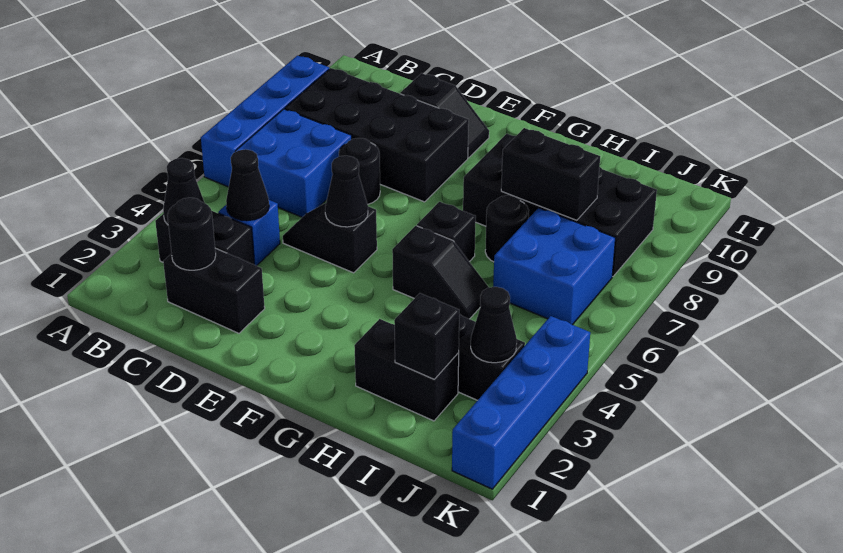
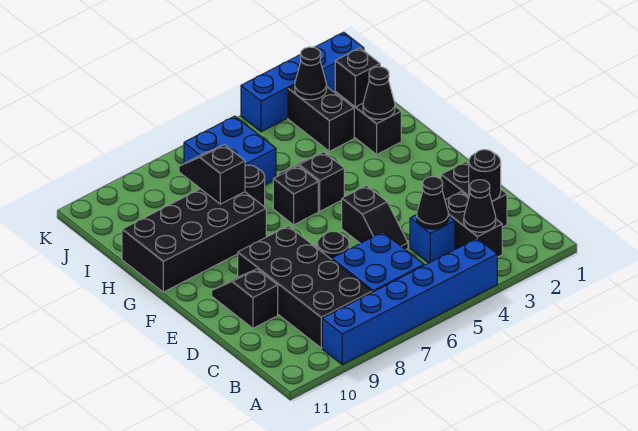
blue brick A6:A9 level 1 -> blue brick A4:A9 level 1
black cone E5 level 2 -> black cone H2 level 2
black brick G8:J9 level 1 -> black brick G8:H11 level 1
black brick H8:I8 level 2 -> black slope H8:I8 level 2 top H

